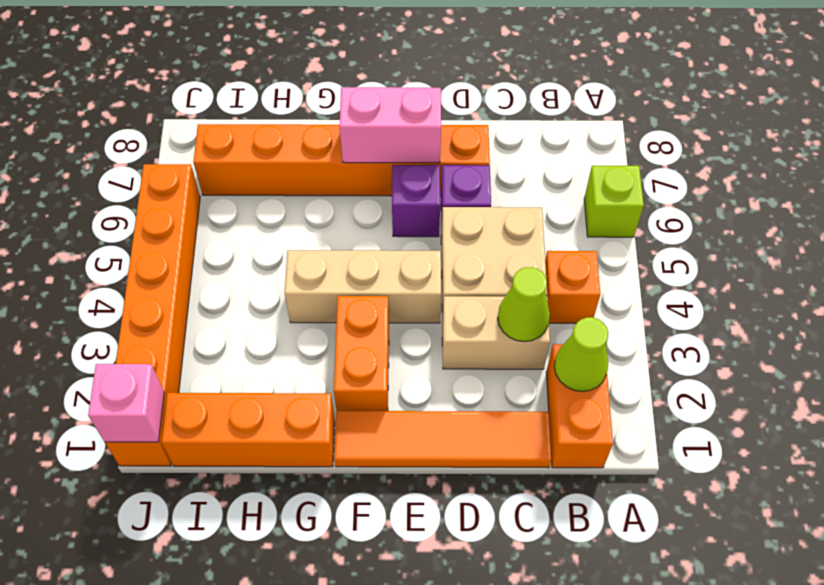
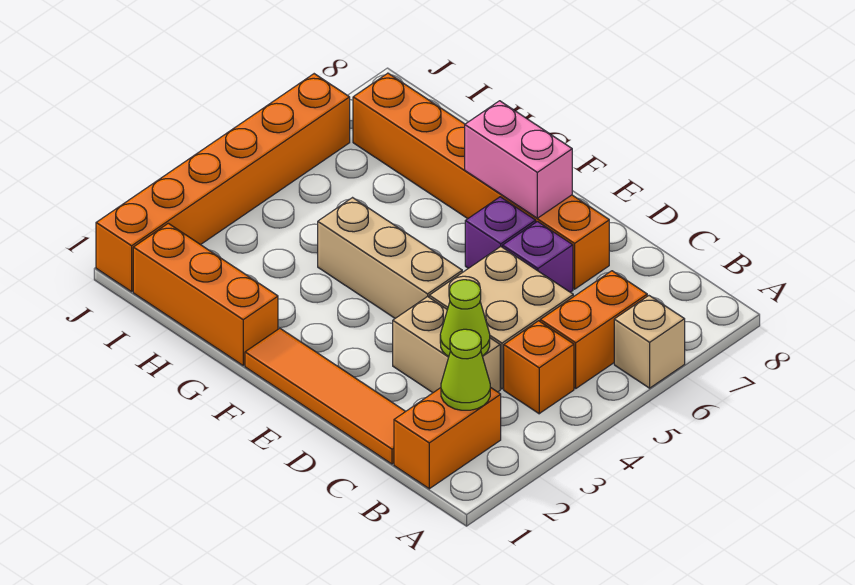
lime brick A6 level 1 -> tan brick A6 level 1
orange brick F2:F3 level 1 -> orange brick B5:B6 level 1
pink brick J1 level 2 -> none

